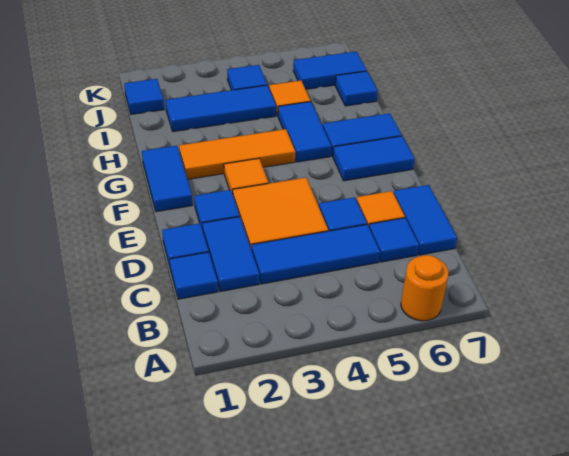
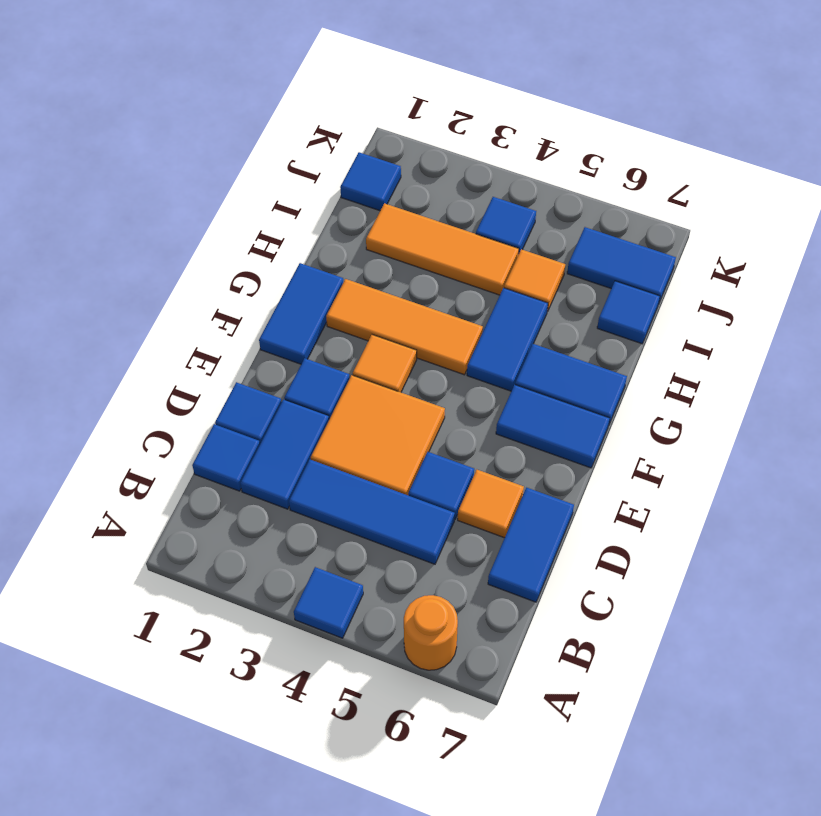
blue tile C6 level 1 -> blue tile A4 level 1
blue tile I2:I4 level 1 -> orange tile I2:I4 level 1

